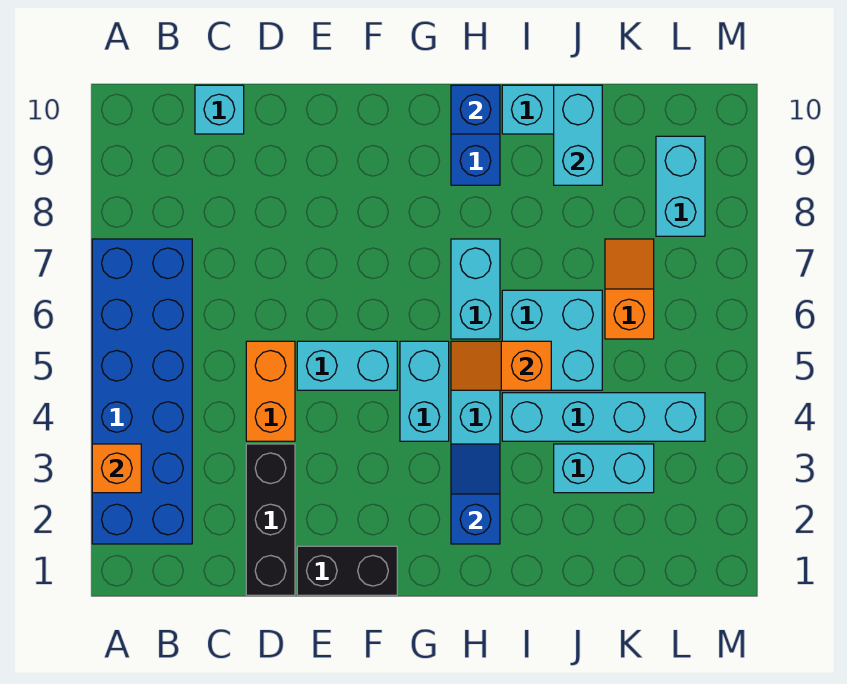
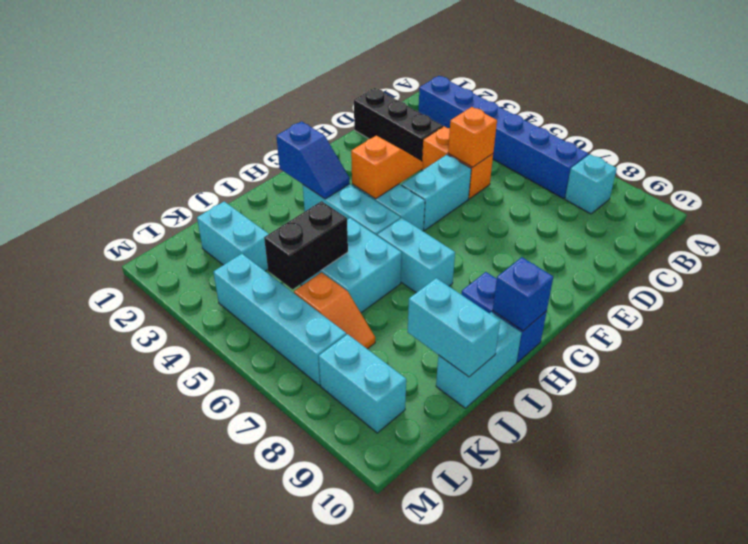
blue brick A2:B7 level 1 -> blue brick B2:B7 level 1
orange brick A3 level 2 -> orange brick D5 level 2
cyan brick C10 level 1 -> cyan brick B8 level 1
black brick E1:F1 level 1 -> black brick J5:K5 level 2
orange slope H5:I5 level 2 top I -> orange slope F4:G4 level 2 top G
cyan brick I4:L4 level 1 -> cyan brick L4:L7 level 1
cyan brick J3:K3 level 1 -> cyan brick K2:K3 level 1

